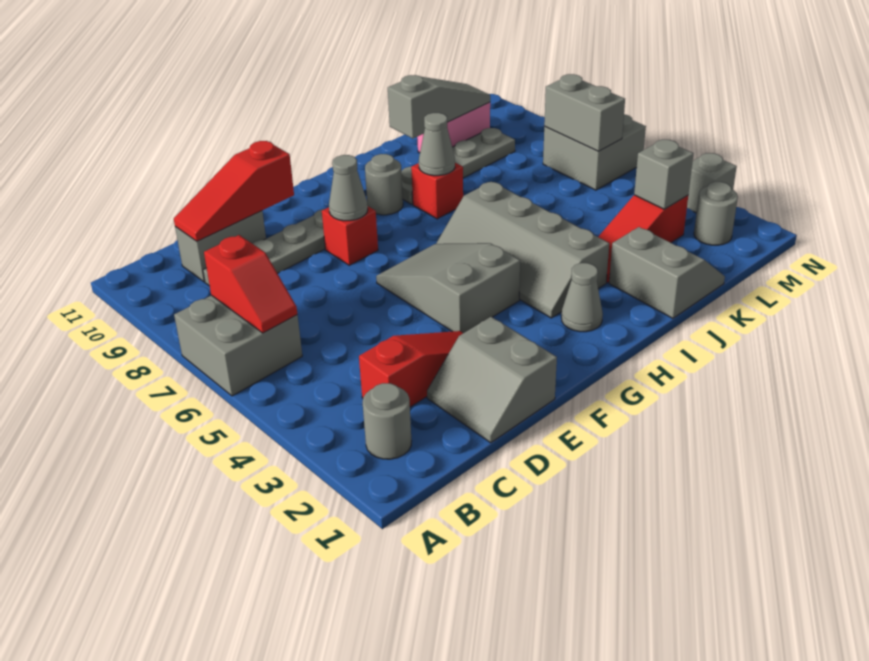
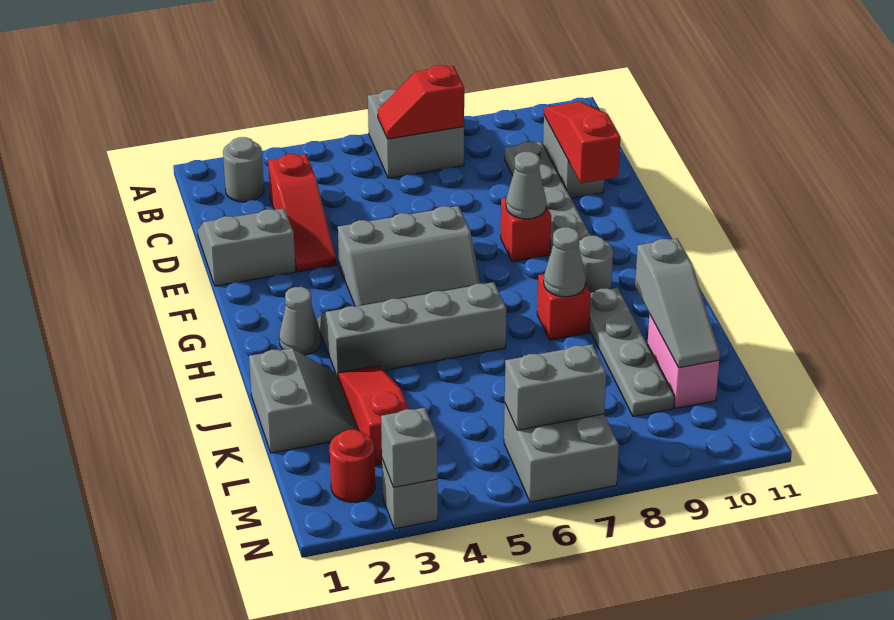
grey slope F4:G6 level 1 top 4 -> grey slope F4:G6 level 1 top F
grey slope J1:K2 level 1 top J -> grey slope J1:K2 level 1 top 1
grey brick L3 level 2 -> grey brick N3 level 2
grey round brick M2 level 1 -> red round brick M2 level 1

